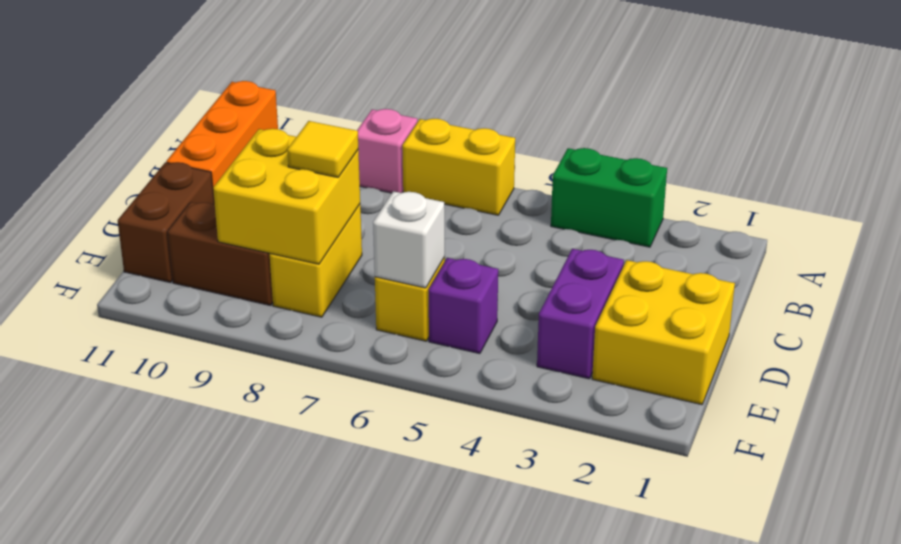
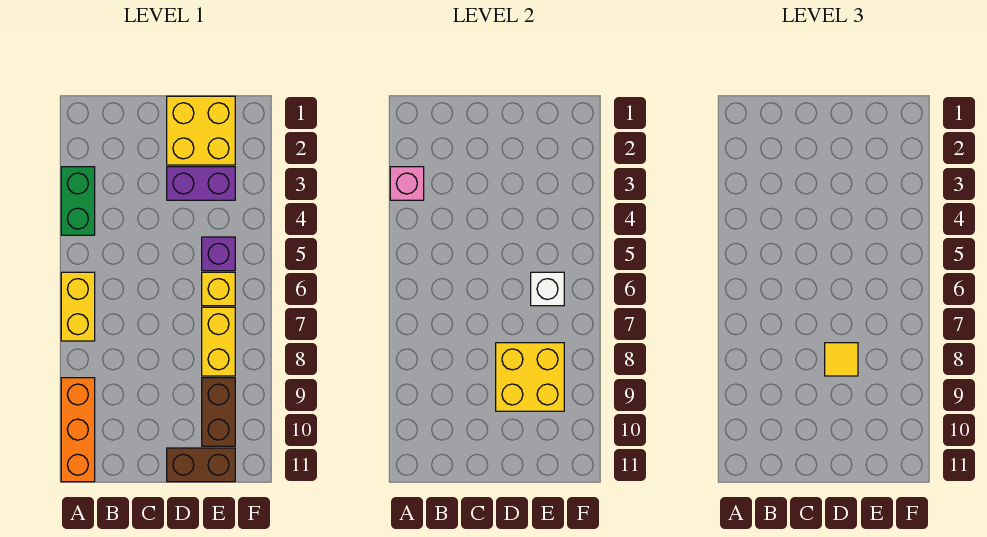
pink brick A8 level 1 -> pink brick A3 level 2
orange brick A11:C11 level 1 -> orange brick A9:A11 level 1
yellow brick D8:E8 level 1 -> yellow brick E7:E8 level 1

